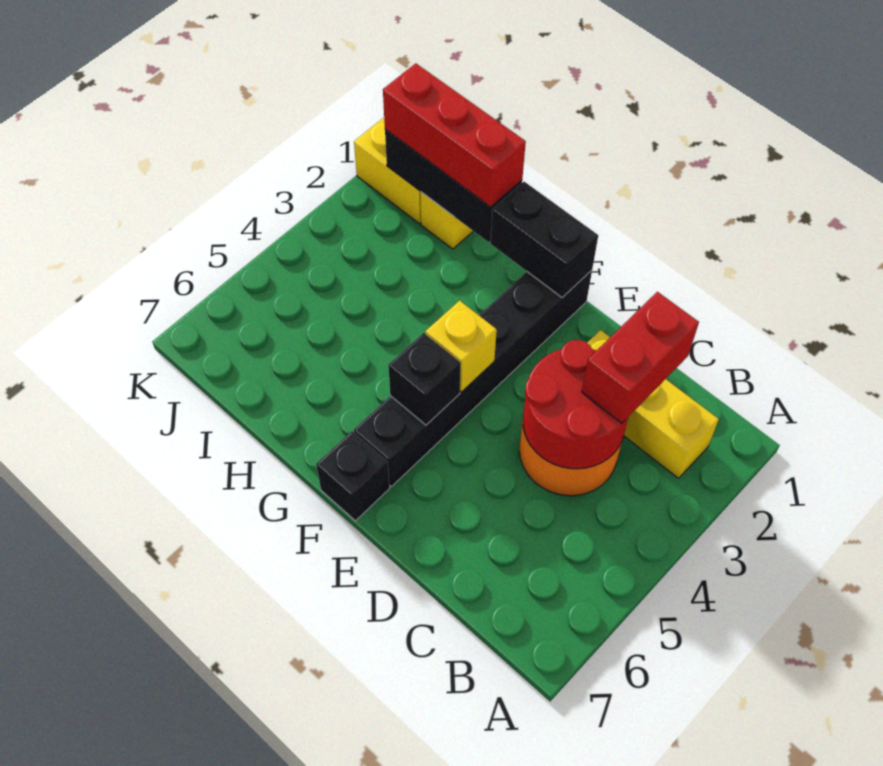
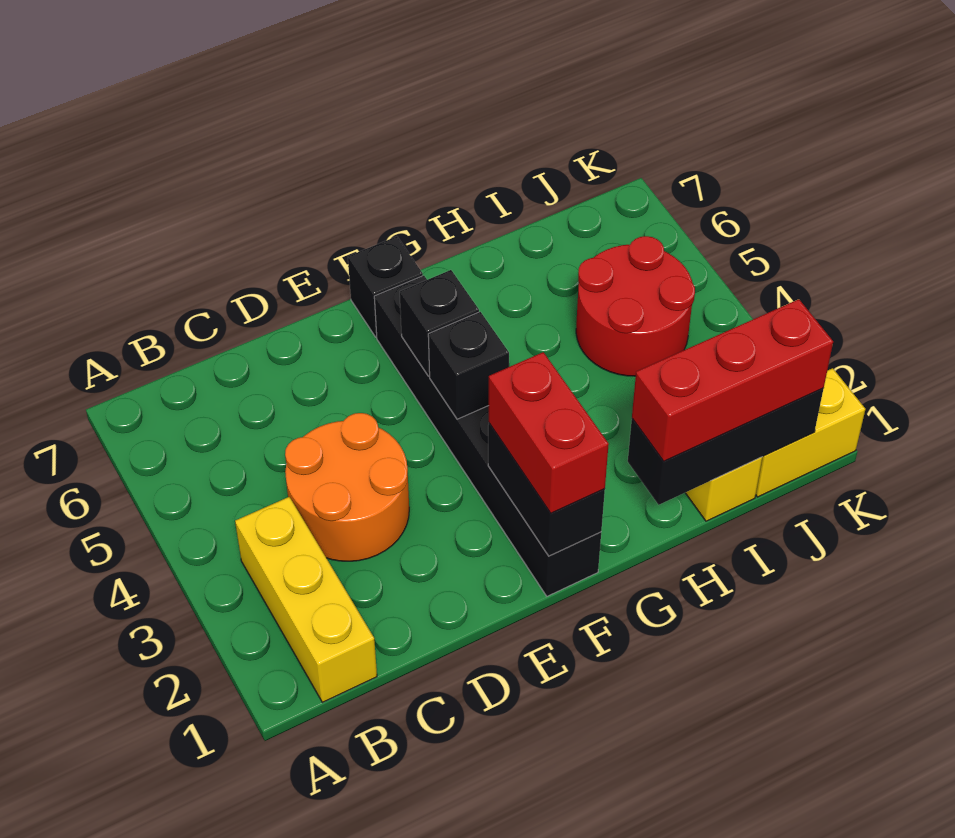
yellow brick B2:D2 level 1 -> yellow brick B1:B3 level 1
red brick C2:C3 level 3 -> red brick F1:F2 level 3
red round brick C3:D4 level 2 -> red round brick I4:J5 level 1
black brick F1:G1 level 2 -> black brick F1:F2 level 2
yellow brick F4 level 2 -> black brick F4 level 2

